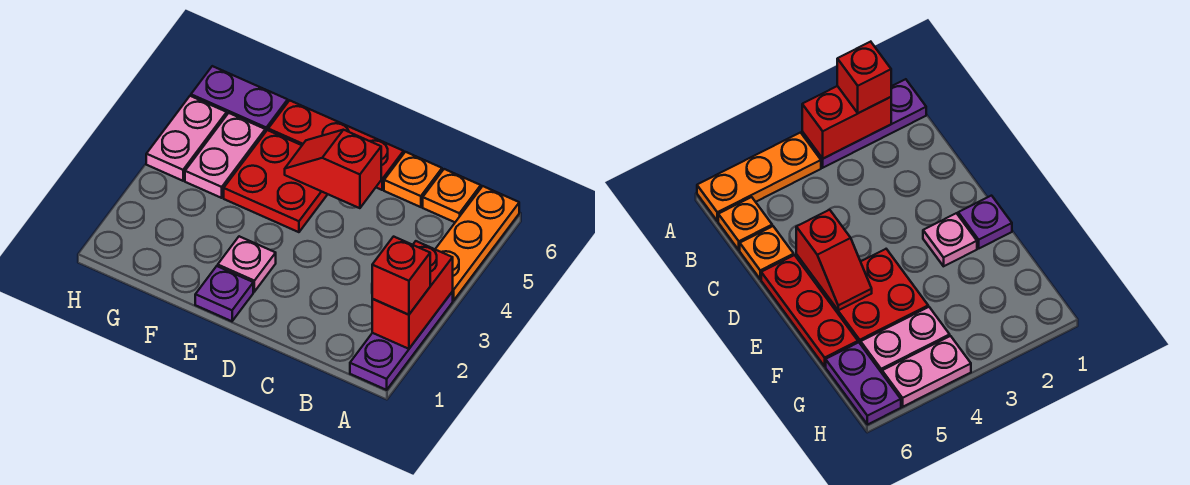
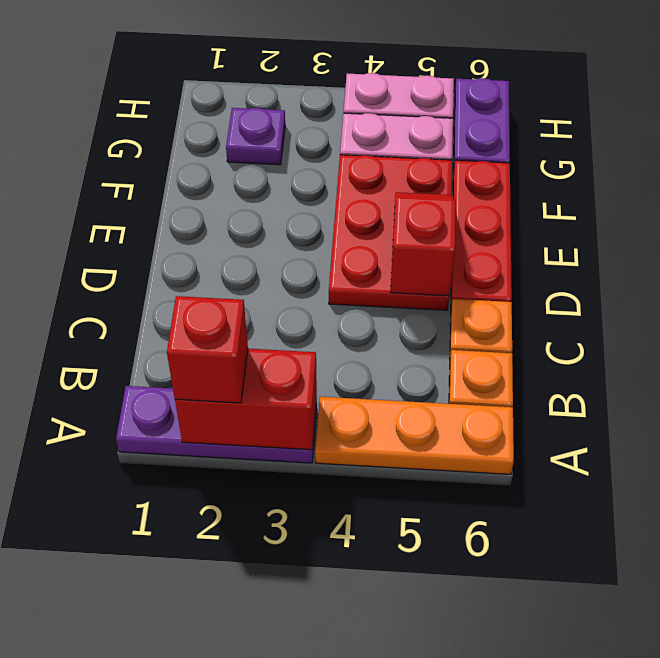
purple plate E1 level 1 -> purple plate G2 level 1
pink plate E2 level 1 -> none
red plate E4:F5 level 1 -> red plate D4:F5 level 1

